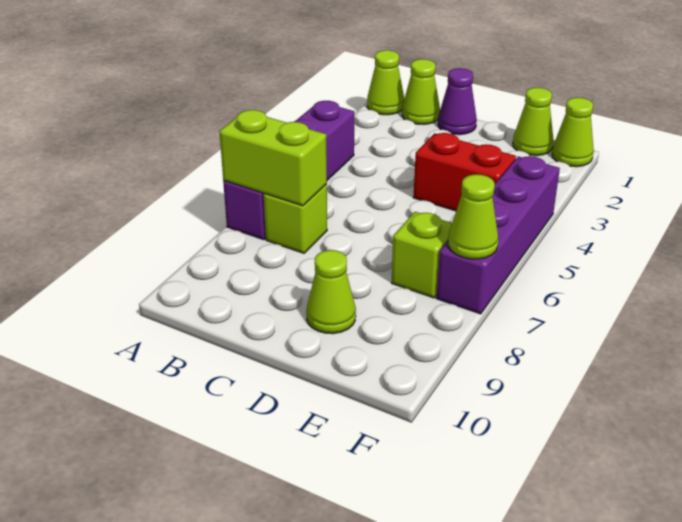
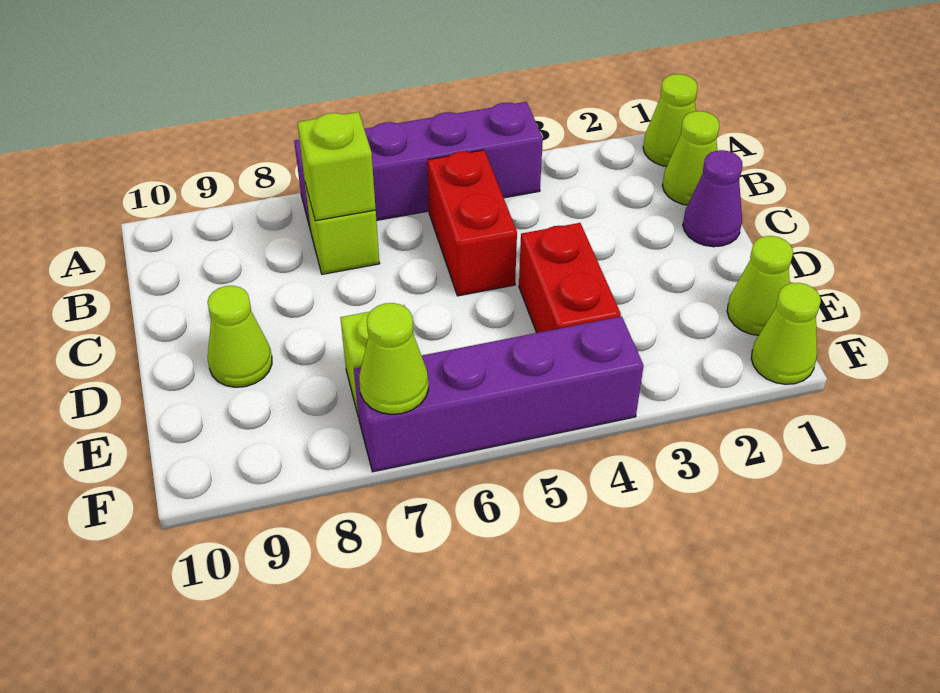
lime brick A7:B7 level 2 -> lime brick B7 level 2
none -> red brick B5:C5 level 1

